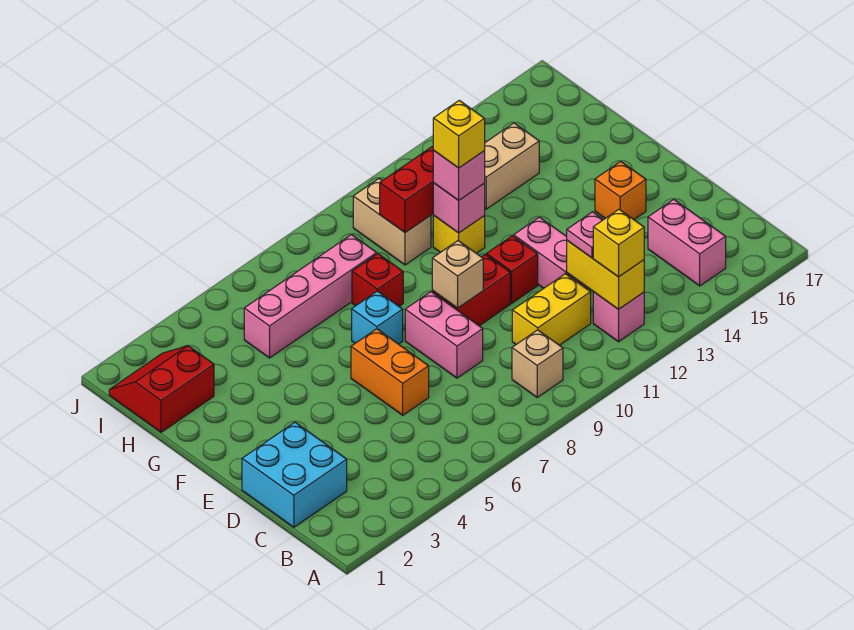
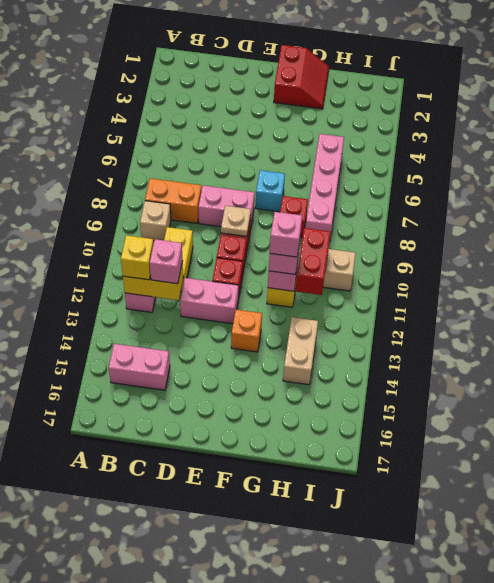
cyan brick C1:D2 level 1 -> none
pink plate C12 level 3 -> pink brick C12 level 3
orange brick D6:E6 level 1 -> orange brick B8:C8 level 1
tan brick E9 level 2 -> tan plate E9 level 2
orange brick E15 level 1 -> orange brick F13 level 1
yellow brick G11 level 4 -> pink brick G11 level 4
red slope H1:I2 level 1 top H -> red slope F1:G2 level 1 top F

